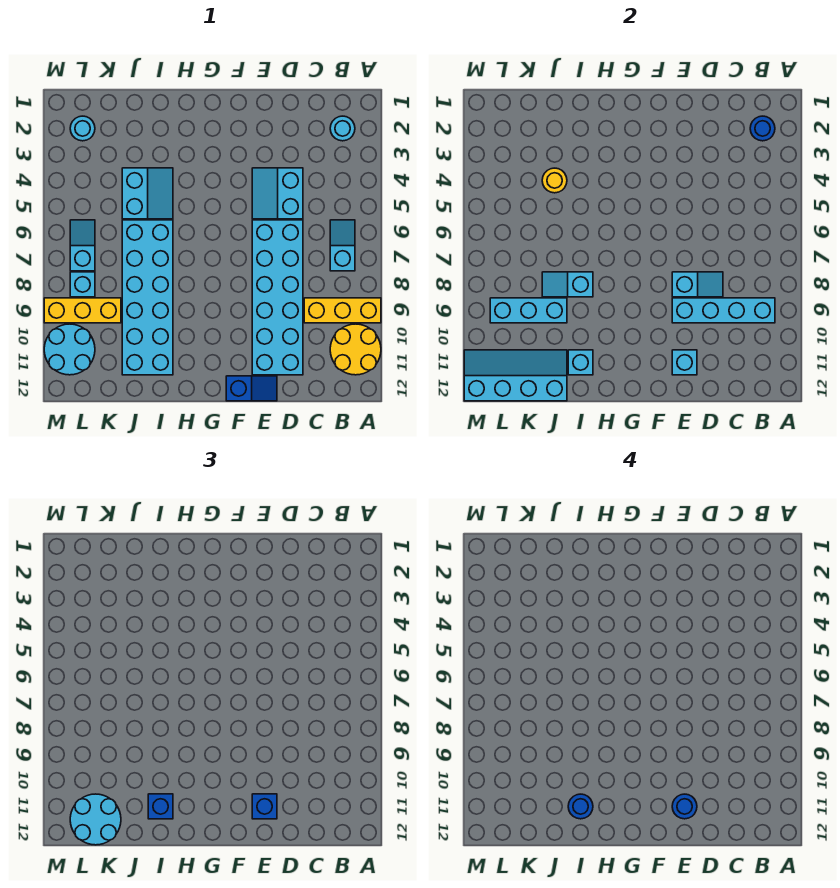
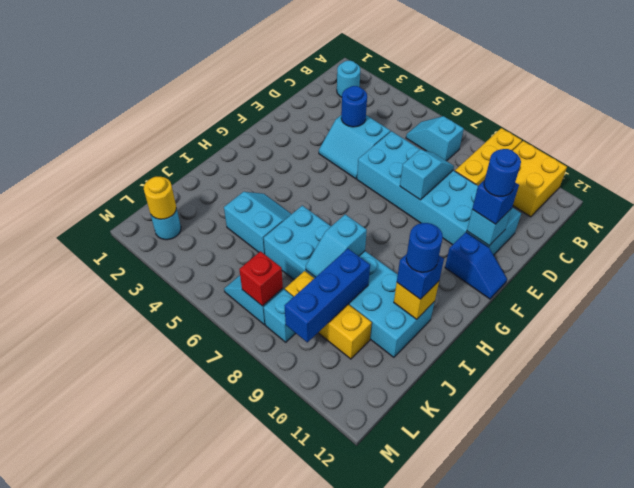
yellow round brick A10:B11 level 1 -> yellow brick A10:B11 level 1
blue round brick B2 level 2 -> blue round brick D4 level 2
cyan brick B9:E9 level 2 -> none
blue slope E12:F12 level 1 top F -> blue slope F11:F12 level 1 top 11
cyan brick I11 level 2 -> yellow brick I11 level 2
yellow round brick J4 level 2 -> yellow round brick L2 level 2
cyan brick J9:L9 level 2 -> blue brick J9:L9 level 2
cyan slope J11:M12 level 2 top 12 -> none
yellow brick K9:M9 level 1 -> yellow brick K8:K10 level 1
cyan round brick K11:L12 level 3 -> none
none -> red brick L7 level 2
cyan round brick L10:M11 level 1 -> none

